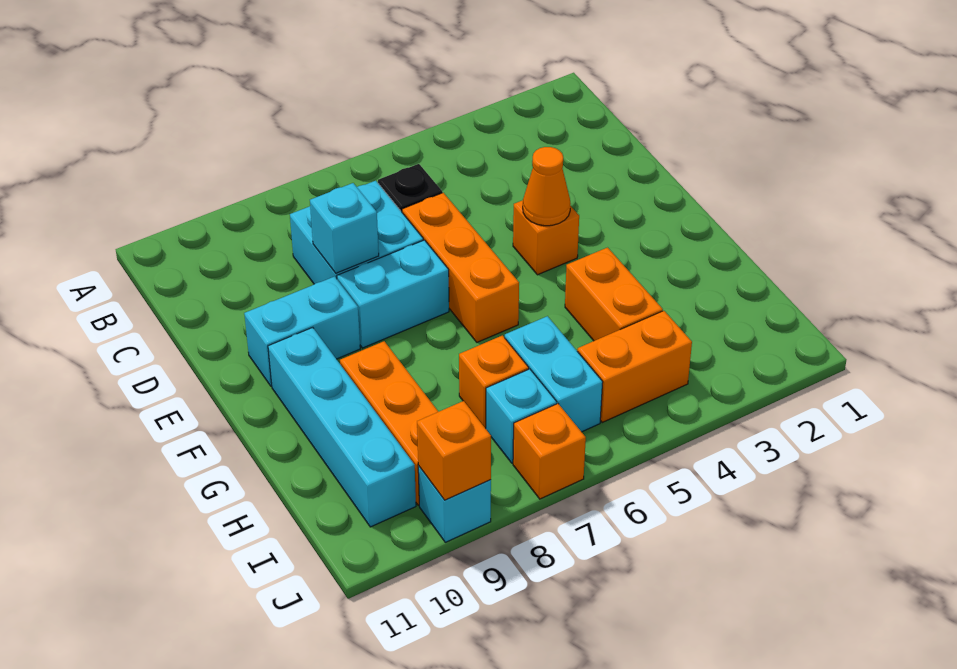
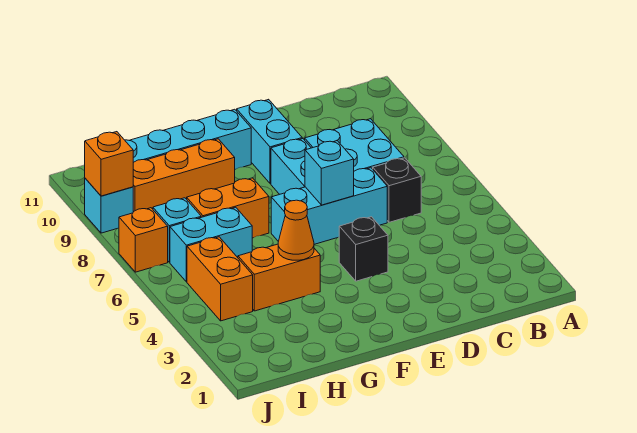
orange brick D6:F6 level 1 -> cyan brick D6:F6 level 1
cyan brick D8 level 2 -> cyan brick E6 level 2
orange brick E4 level 1 -> black brick E4 level 1
orange cone E4 level 2 -> orange cone G4 level 2
orange brick H7 level 1 -> orange brick G7:H7 level 1

